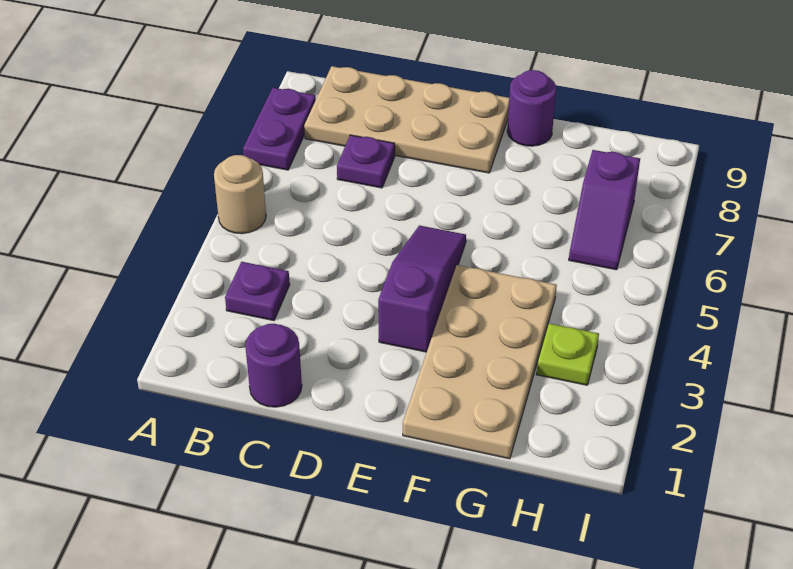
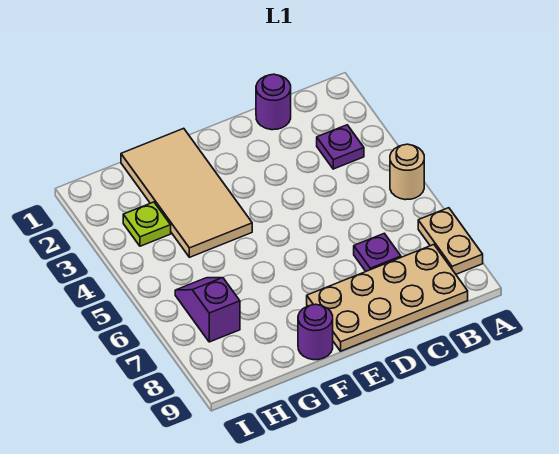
purple plate A7:A8 level 1 -> tan plate A7:A8 level 1
purple slope E3:E5 level 1 top 3 -> none
tan plate F1:G4 level 1 -> tan tile F1:G4 level 1

